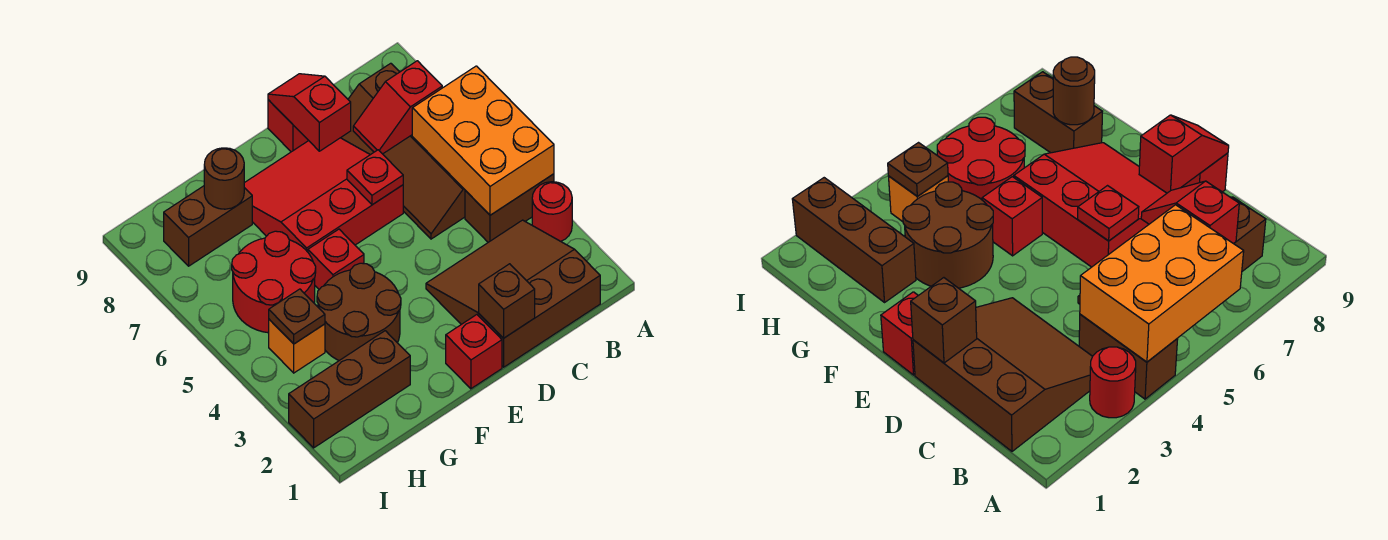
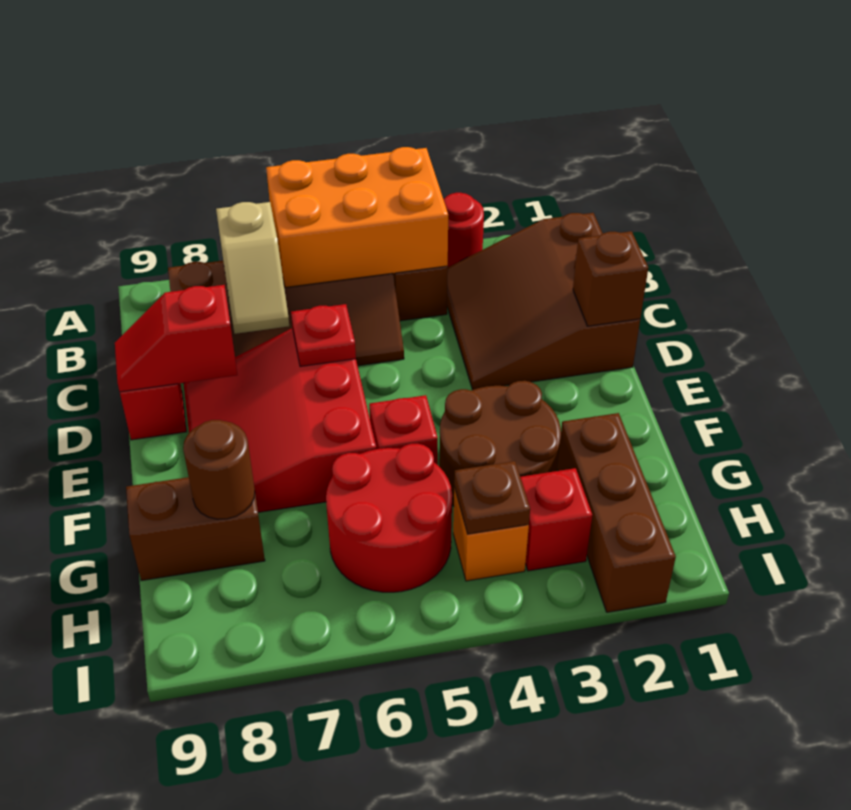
red slope B7:C7 level 2 top B -> tan slope B7:C7 level 2 top B
red brick E1 level 1 -> red brick H3 level 1
brown brick G8:H8 level 1 -> brown brick G8:G9 level 1

